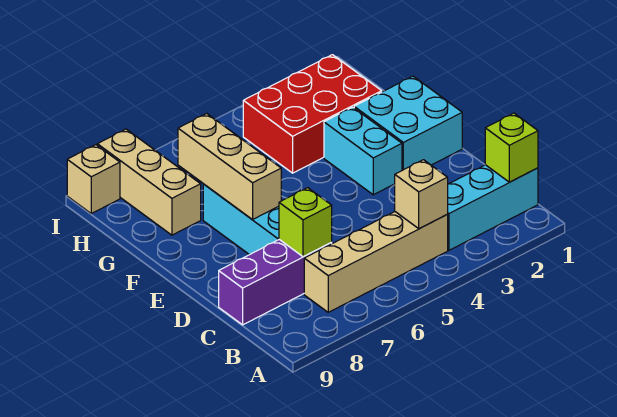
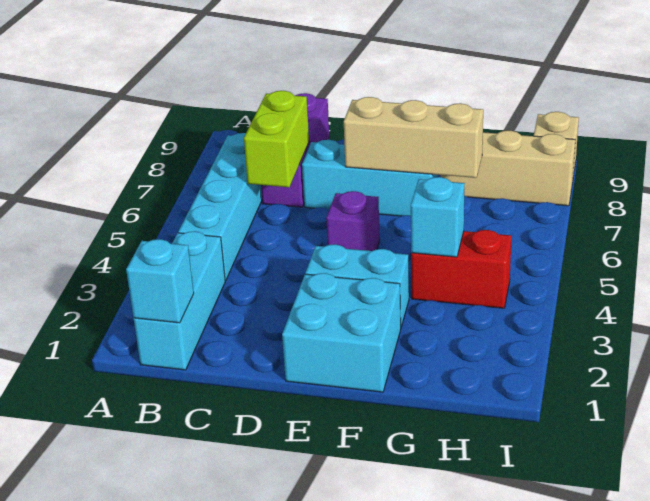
lime brick B1 level 2 -> cyan brick B1 level 2
tan brick B4:B7 level 1 -> cyan brick B4:B7 level 1
tan brick B4 level 2 -> none
lime brick C7 level 2 -> lime brick C6:C7 level 2
none -> purple brick E5 level 1
red brick G2:H4 level 1 -> red brick G4:H4 level 1
none -> cyan brick G4 level 2

